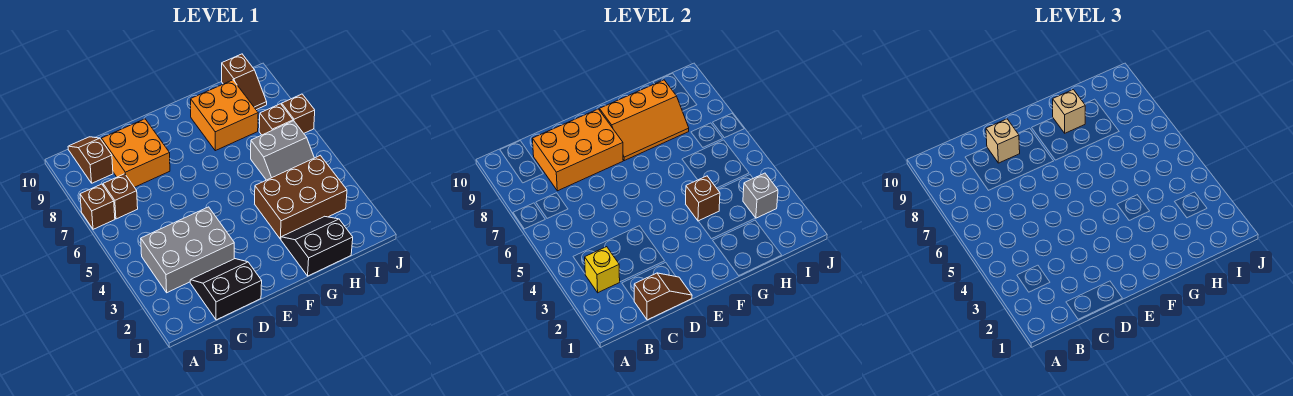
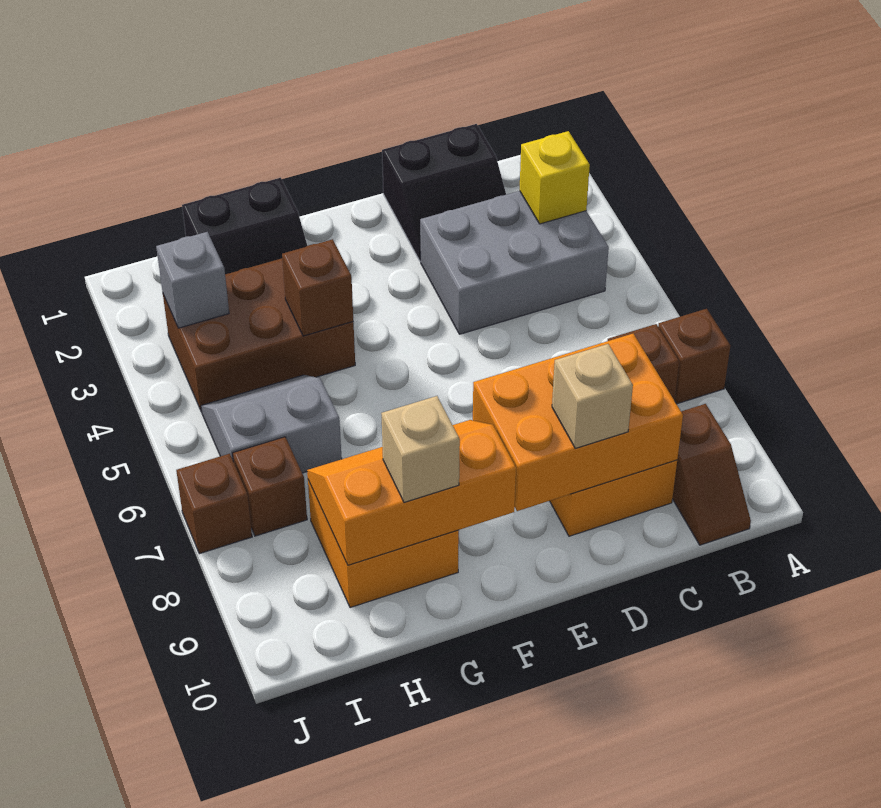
brown slope C1:D1 level 2 top C -> none
brown slope I9:I10 level 1 top 10 -> none

